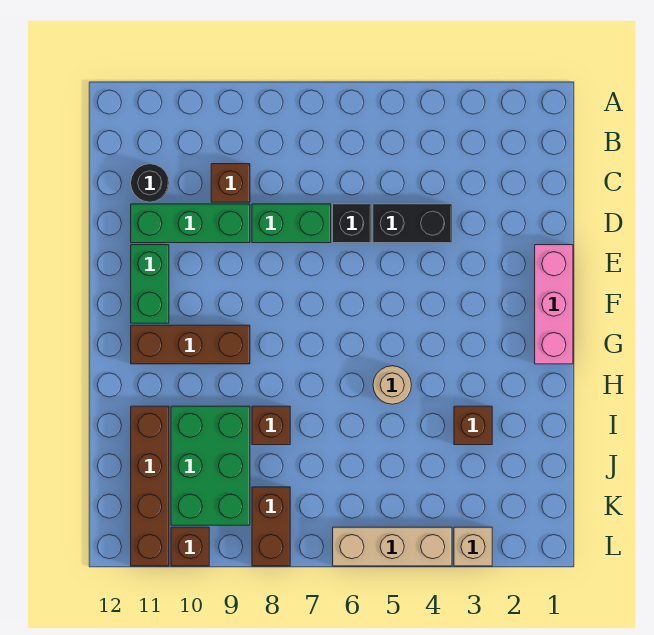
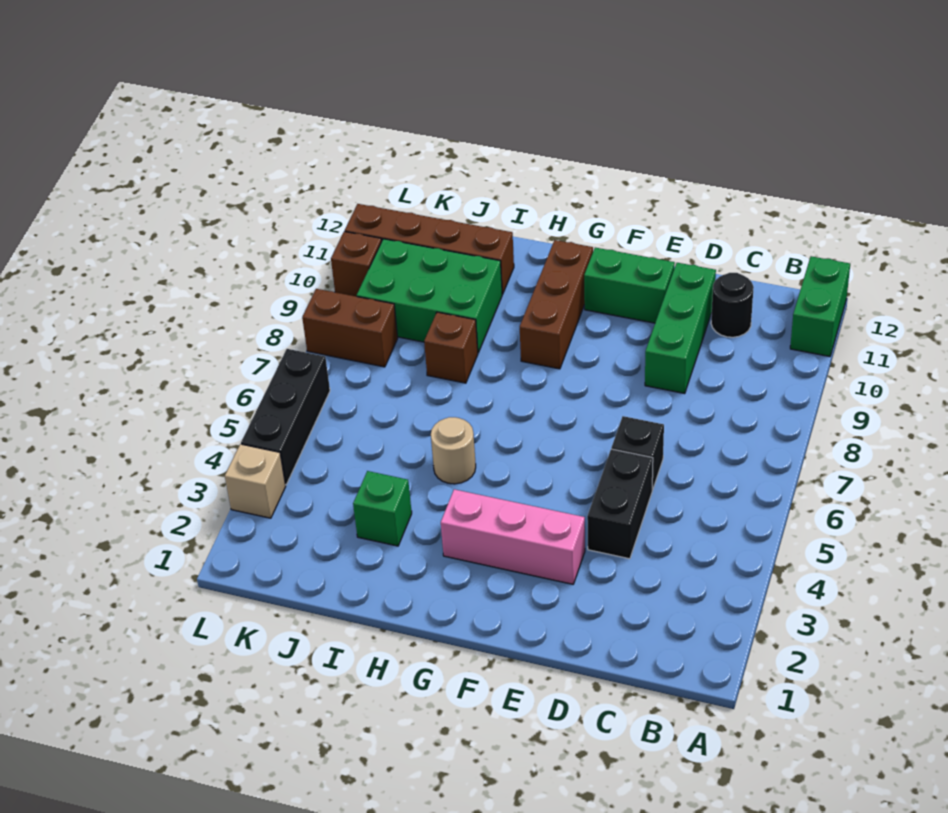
brown brick C9 level 1 -> none
green brick D7:D8 level 1 -> green brick A11:A12 level 1
pink brick E1:G1 level 1 -> pink brick E3:G3 level 1
brown brick I3 level 1 -> green brick I3 level 1
tan brick L4:L6 level 1 -> black brick L4:L6 level 1

